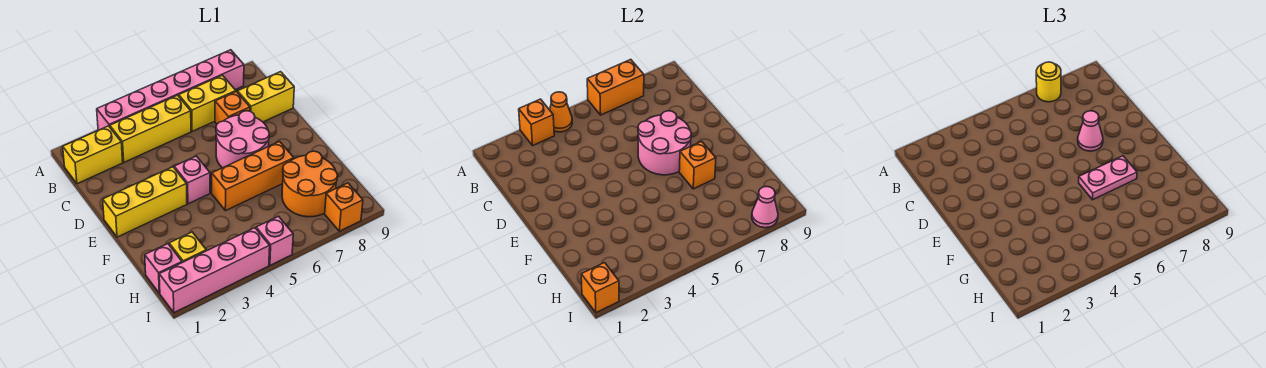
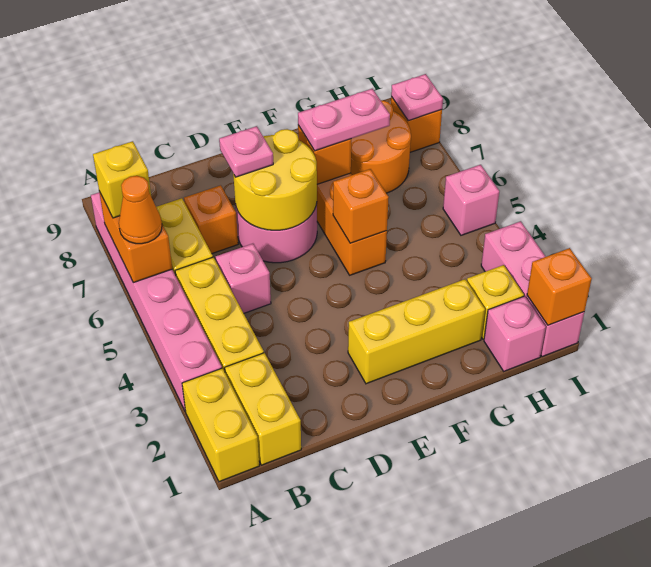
orange brick A3 level 2 -> orange brick F5 level 2
orange cone A4 level 2 -> orange cone A6 level 3
yellow round brick A7 level 3 -> yellow brick A7 level 3
yellow brick C8:C9 level 1 -> yellow brick A1:A2 level 1
pink round brick D6:E7 level 2 -> yellow round brick D6:E7 level 2
pink cone D7 level 3 -> pink plate D7 level 3
yellow brick E1:E3 level 1 -> yellow brick E2:G2 level 1
pink brick E4 level 1 -> pink brick C5 level 1
pink plate F6:F7 level 3 -> pink plate F7:G7 level 3
pink brick I1:I4 level 1 -> pink brick I1:I3 level 1
pink cone I8 level 2 -> pink plate I8 level 2

